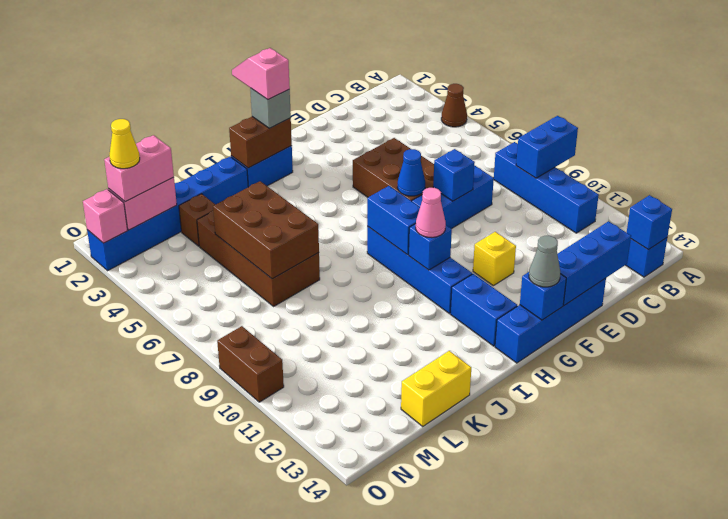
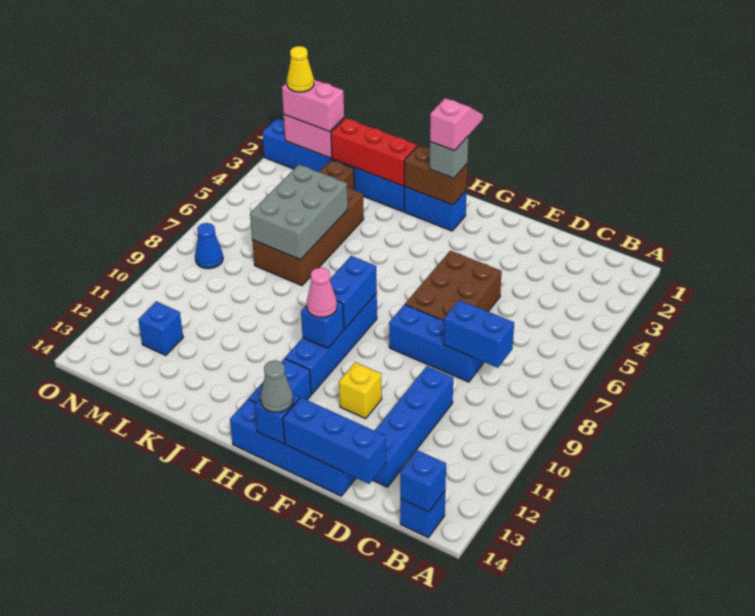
brown cone A4 level 1 -> none
blue brick A9:B9 level 2 -> blue brick C8:D8 level 2
blue brick B8:B11 level 1 -> blue brick D10:D13 level 1
blue brick E8 level 2 -> blue brick M12 level 1
blue cone F7 level 2 -> blue cone N8 level 1
none -> red brick J2:L2 level 2
brown brick K5:L7 level 2 -> grey brick K5:L7 level 2
yellow brick K14:L14 level 1 -> none
pink brick O2 level 2 -> none
brown brick O9:O10 level 1 -> none

